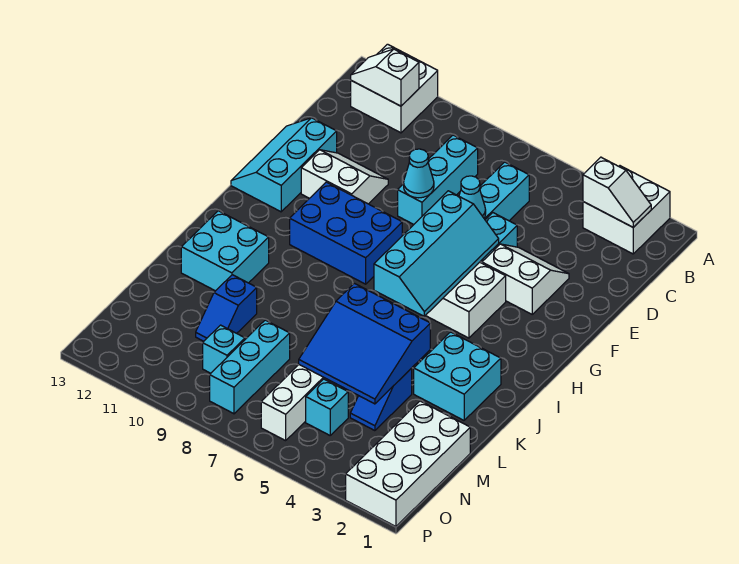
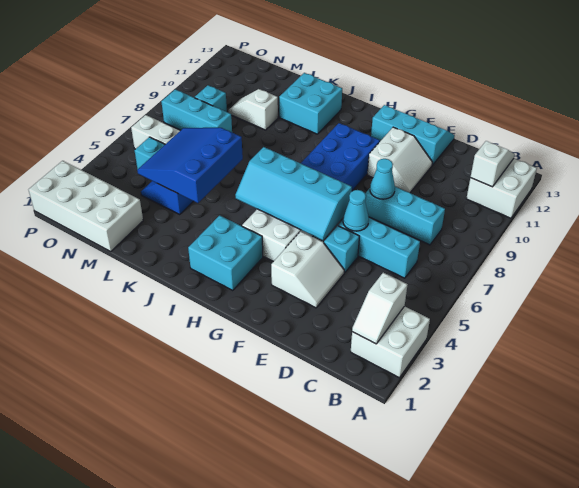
cyan brick J2:K3 level 1 -> cyan brick H2:I3 level 1
blue slope L10:M10 level 1 top L -> white slope L10:M10 level 1 top L

